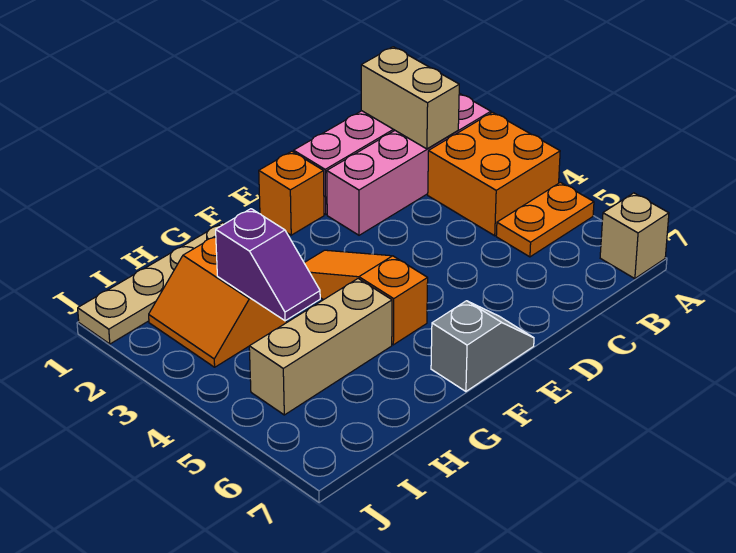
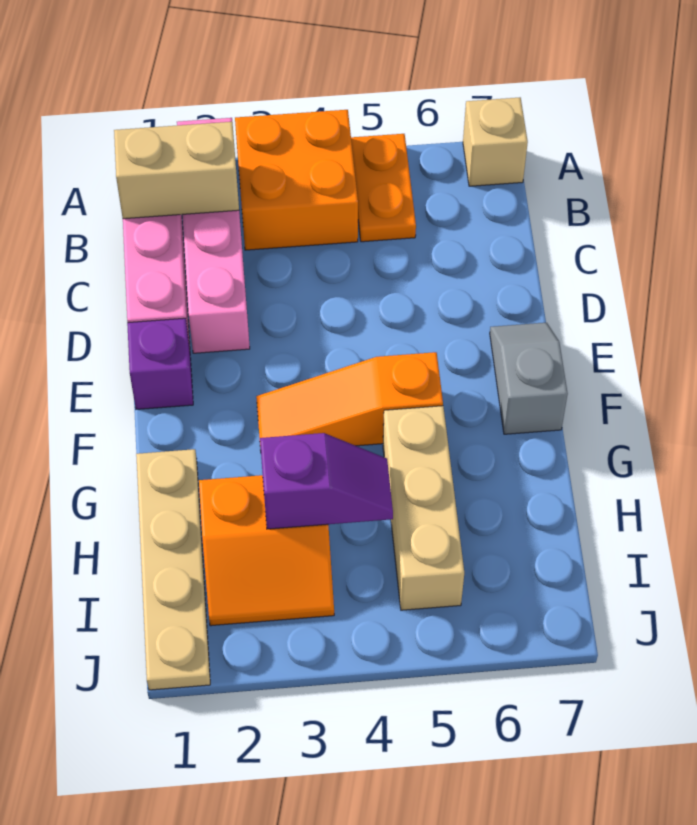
orange brick E1 level 1 -> purple brick E1 level 1

